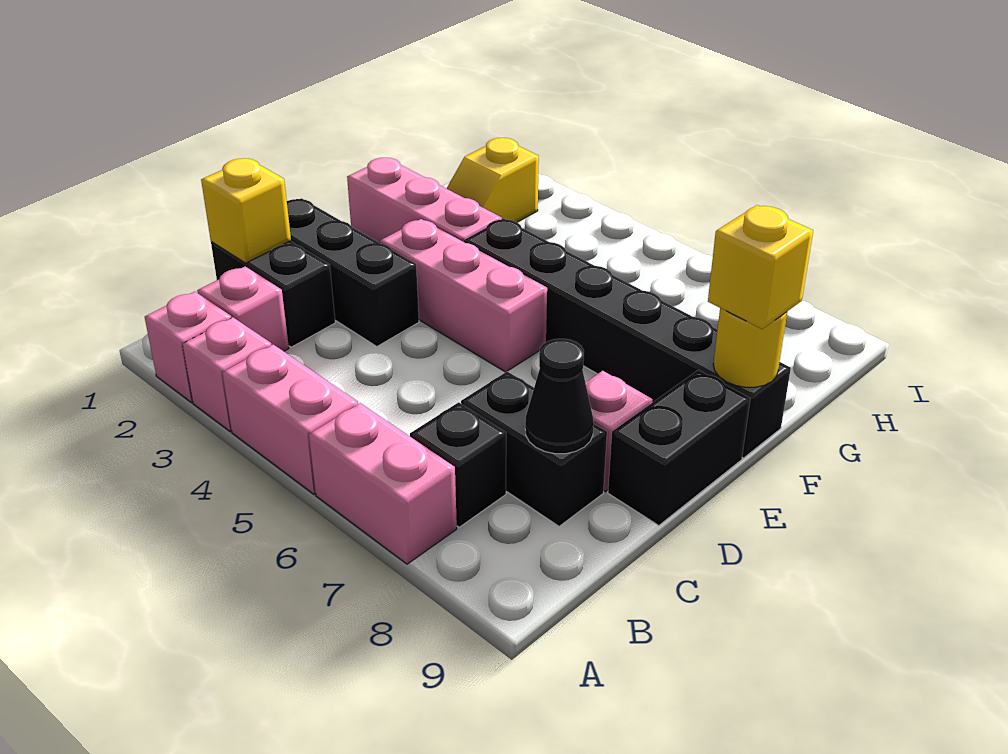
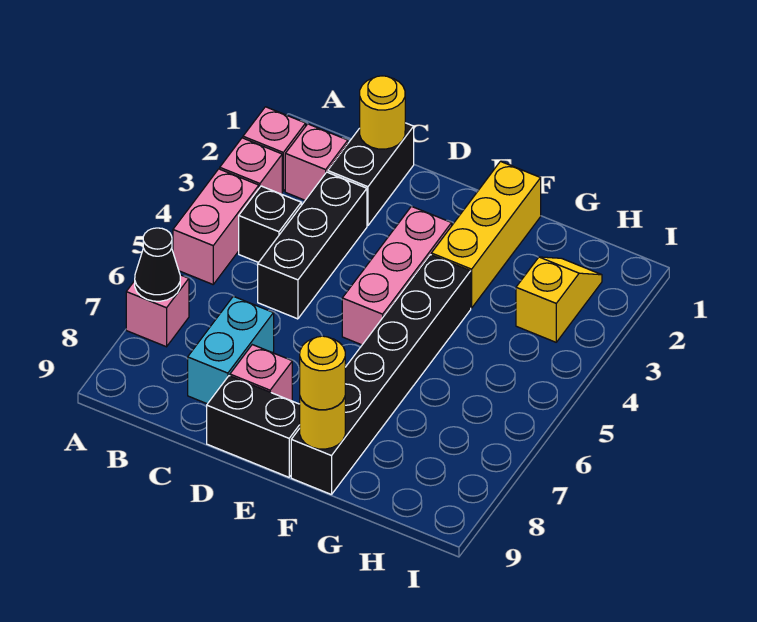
pink brick A6:A7 level 1 -> pink brick A7 level 1
black brick B7 level 1 -> black brick B4 level 1
yellow brick C1 level 2 -> yellow round brick C1 level 2
black brick C7:C8 level 1 -> cyan brick C7:C8 level 1
black cone C8 level 2 -> black cone A7 level 2
black brick D1:D3 level 1 -> black brick C3:C5 level 1
pink brick F1:F3 level 1 -> yellow brick F1:F3 level 1
yellow brick F9 level 3 -> yellow round brick F9 level 3
yellow slope G2:H2 level 1 top H -> yellow slope H2:H3 level 1 top 3

